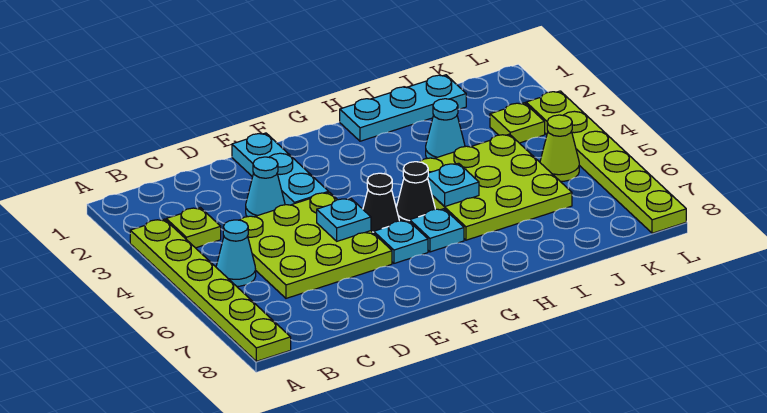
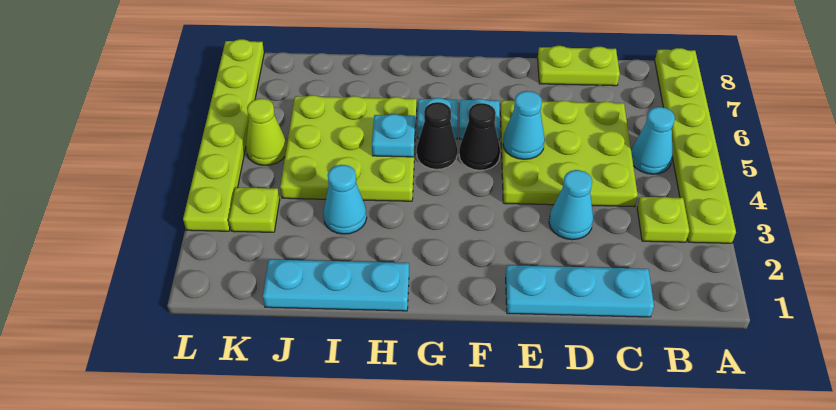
none -> lime plate C8:D8 level 1
cyan plate E1:E3 level 1 -> cyan plate C1:E1 level 1
cyan plate E5 level 2 -> cyan cone E5 level 2

